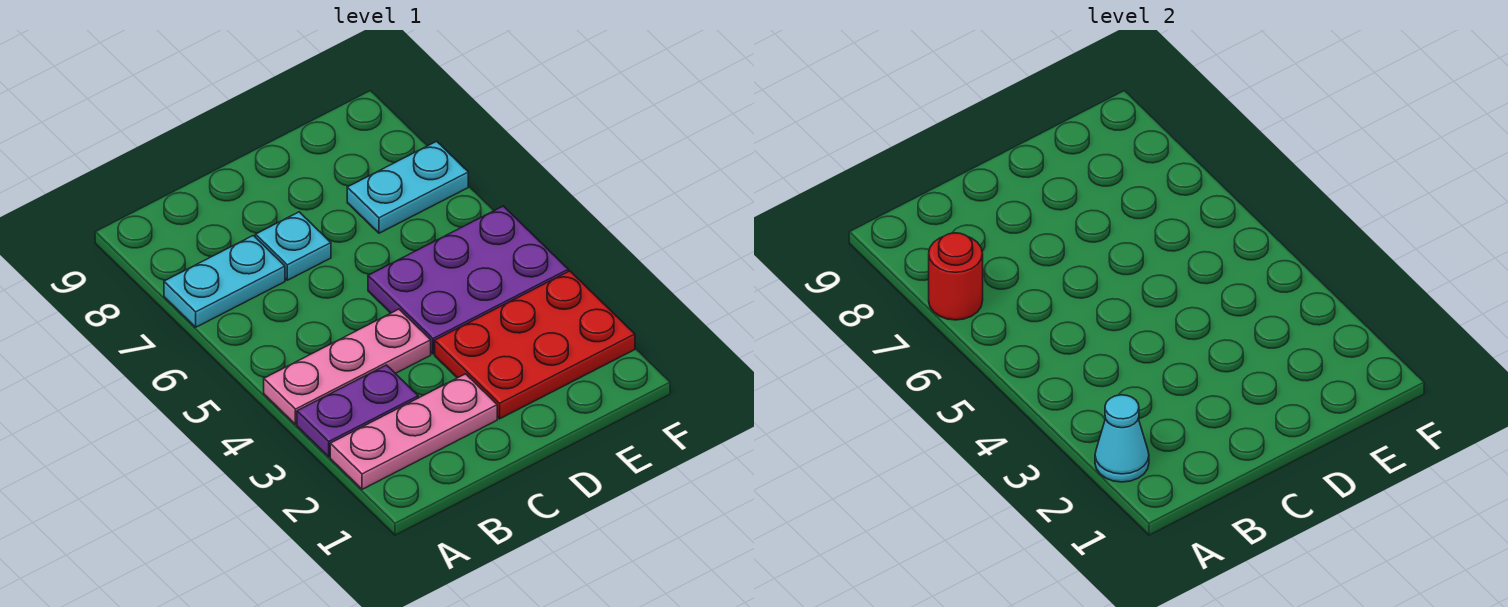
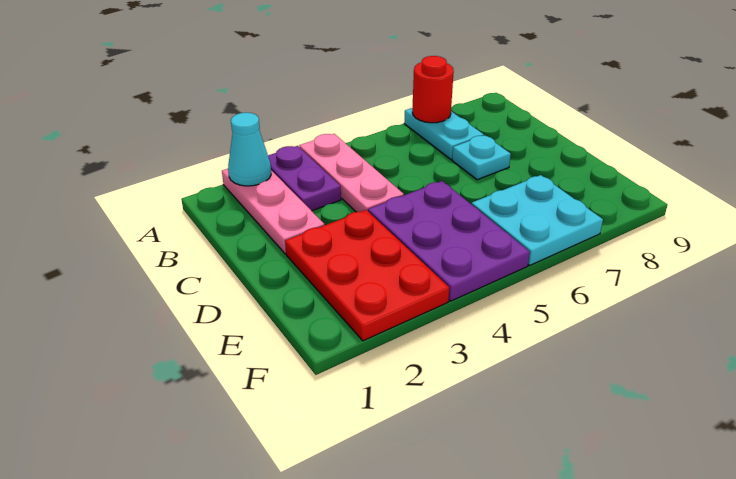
cyan plate E7:F7 level 1 -> cyan plate E6:F7 level 1

